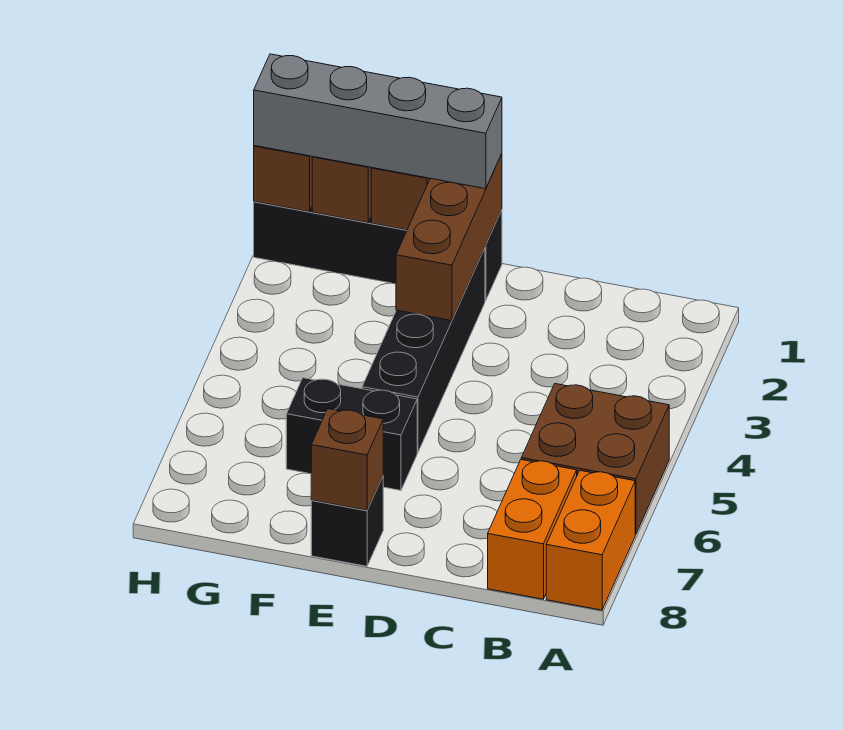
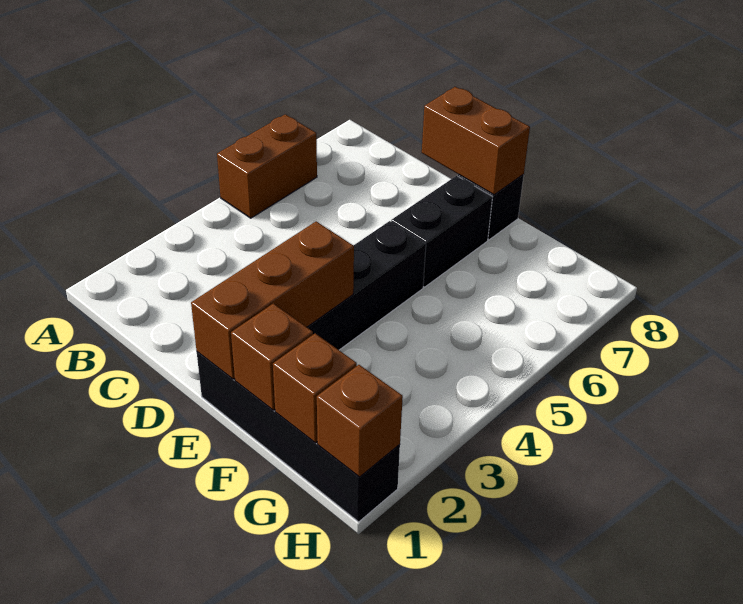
brown brick A5:B6 level 1 -> brown brick A5:A6 level 1
orange brick A7:A8 level 1 -> none
orange brick B7:B8 level 1 -> none
grey brick E1:H1 level 3 -> none
black brick E6:F6 level 1 -> black brick E6:E7 level 1
brown brick E8 level 2 -> brown brick D8:E8 level 2

